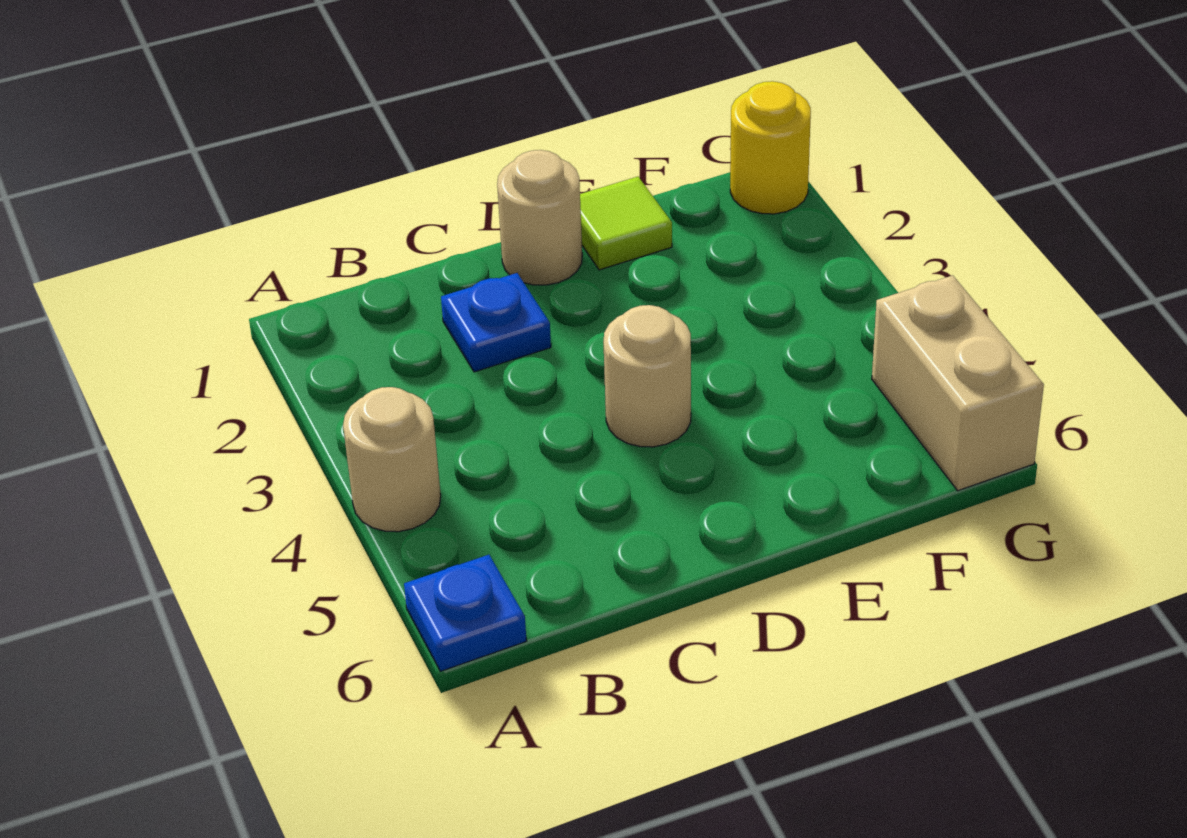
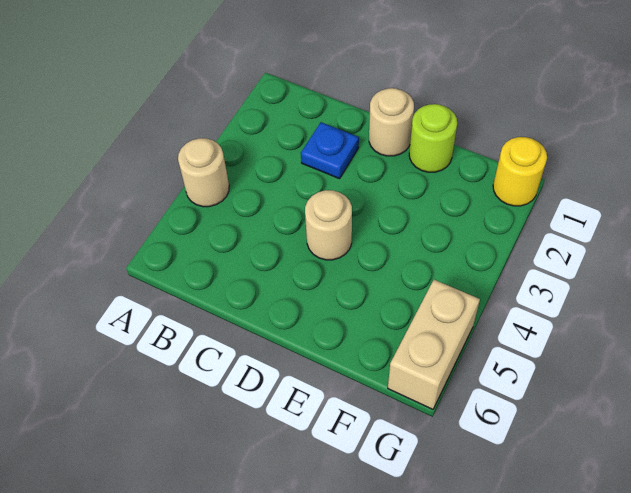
blue plate A6 level 1 -> none
lime tile E1 level 1 -> lime round brick E1 level 1

